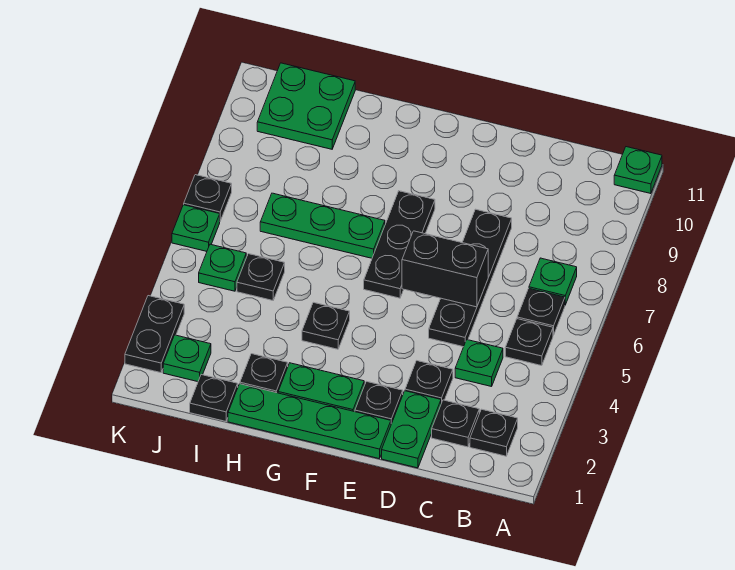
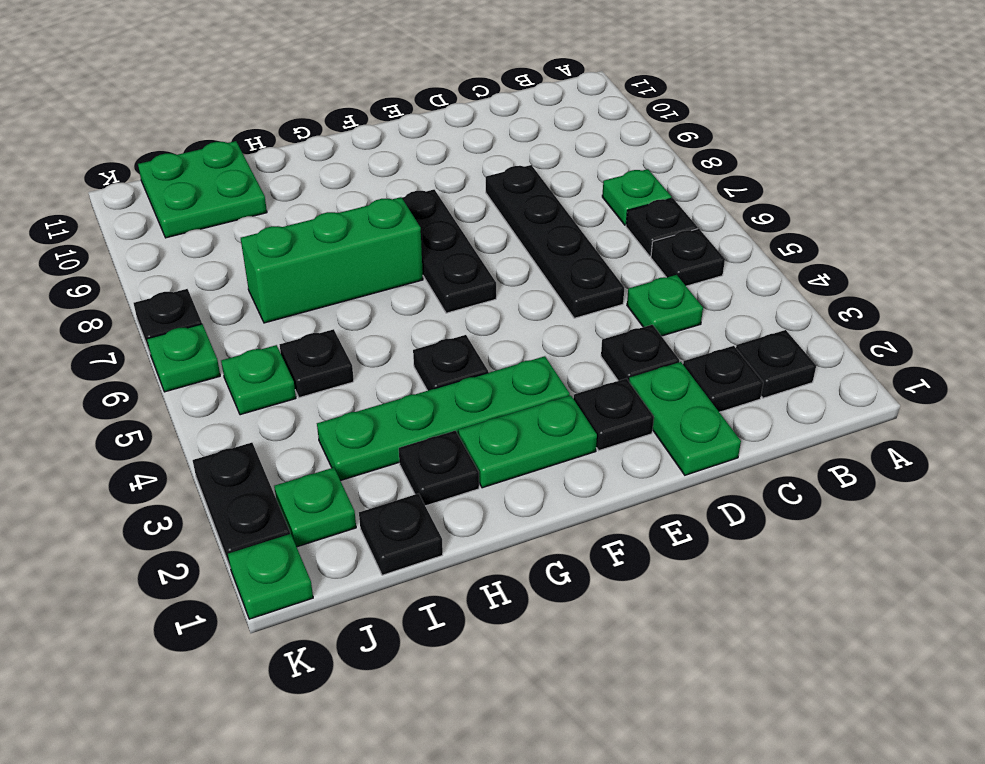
green plate A11 level 1 -> green plate K1 level 1
black brick D6:E6 level 2 -> none
green plate E1:H1 level 1 -> green plate F3:I3 level 1
green plate G7:I7 level 1 -> green brick G7:I7 level 1

